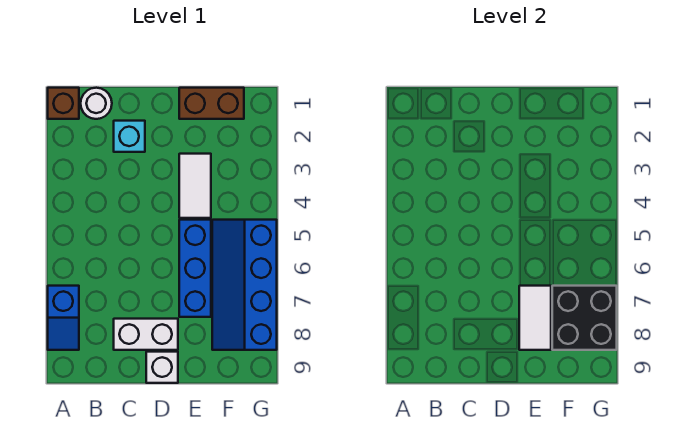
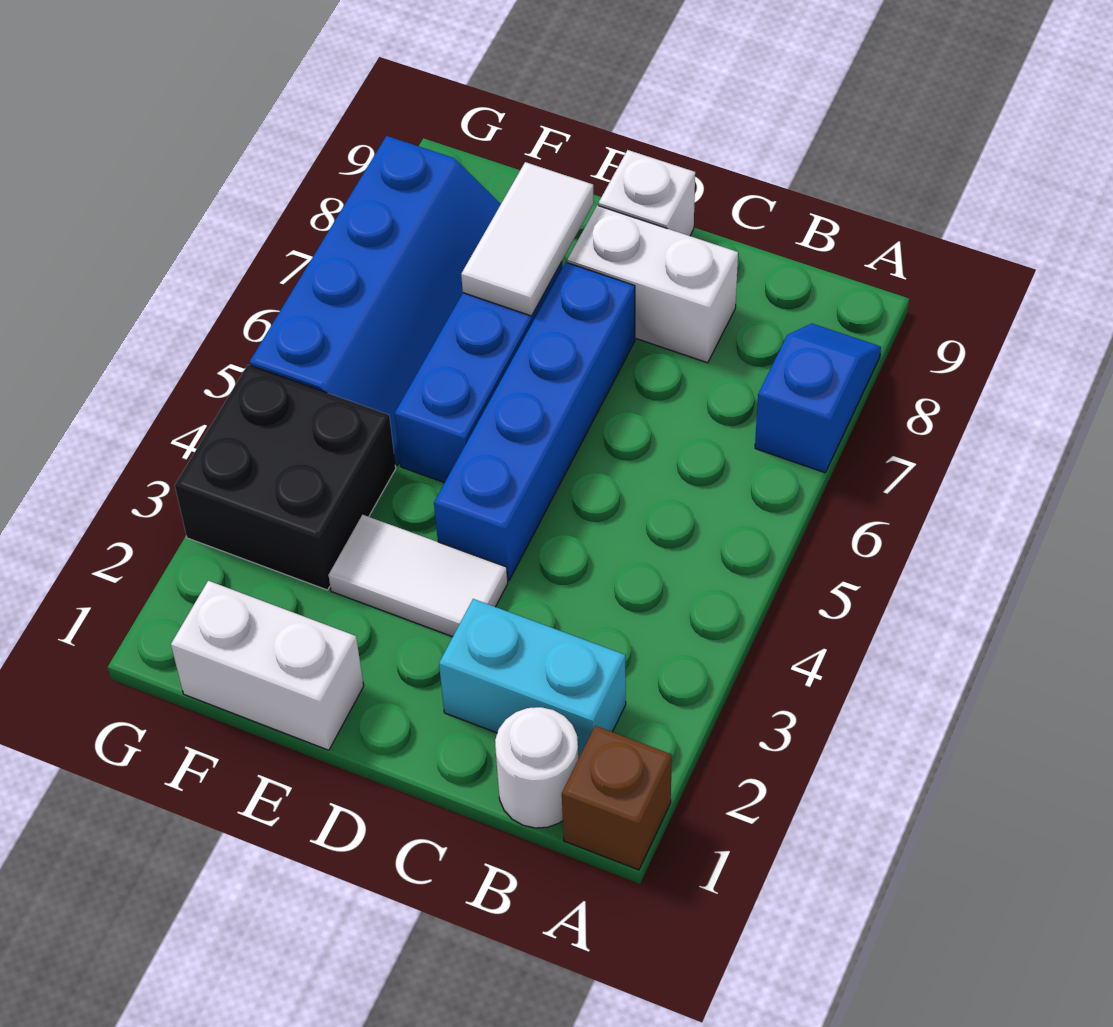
cyan brick C2 level 1 -> cyan brick B2:C2 level 1
none -> blue brick D4:D7 level 1
brown brick E1:F1 level 1 -> white brick E1:F1 level 1
white tile E3:E4 level 1 -> white tile D3:E3 level 1
black brick F7:G8 level 2 -> black brick F3:G4 level 1

